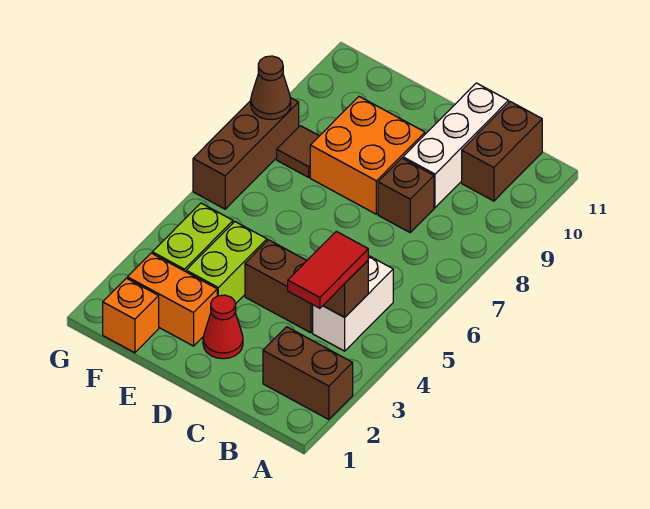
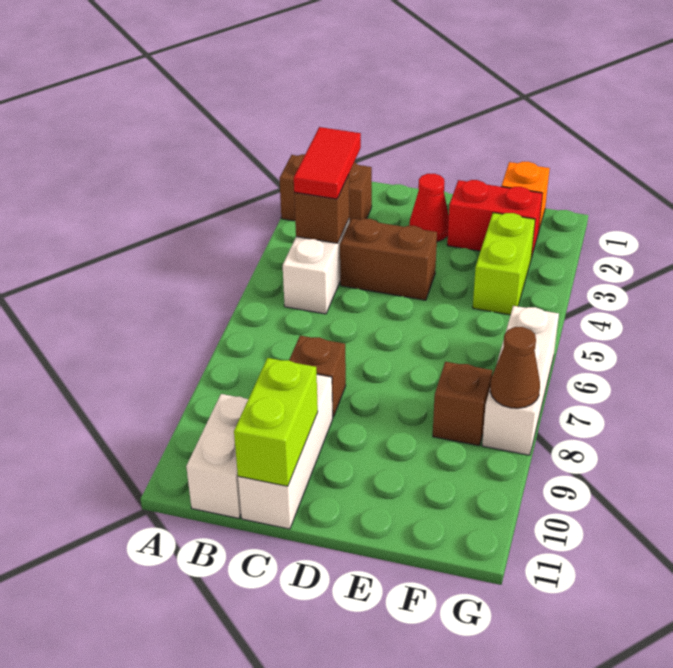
brown brick B10:B11 level 1 -> white brick B10:B11 level 1
orange brick D8:E9 level 1 -> none
orange brick E2:F2 level 1 -> red brick E2:F2 level 1
lime brick E3:E4 level 1 -> lime brick C10:C11 level 2
brown tile F8 level 1 -> brown brick F8 level 1
brown brick G6:G8 level 1 -> white brick G6:G8 level 1

